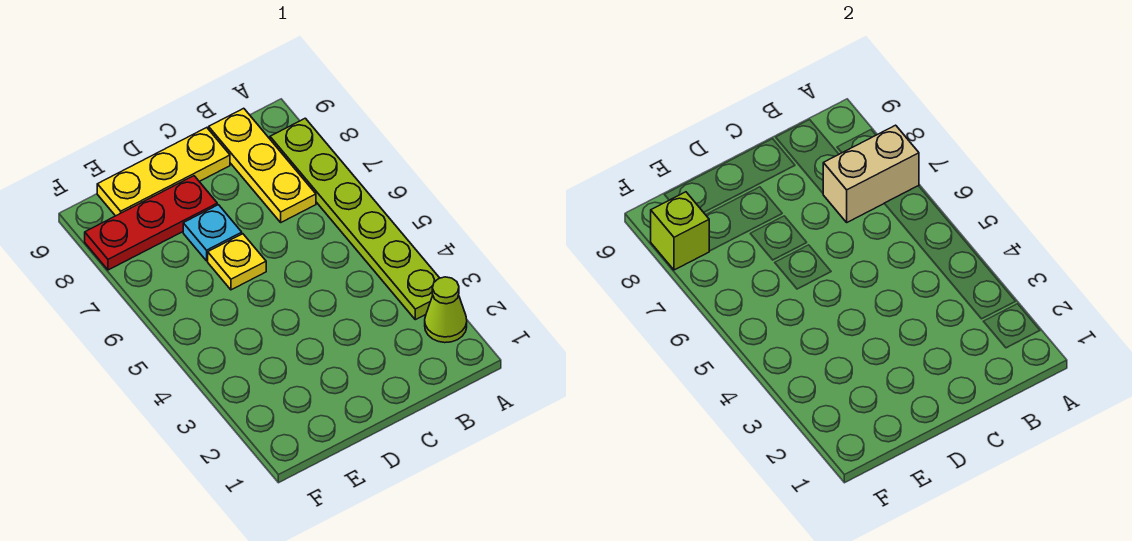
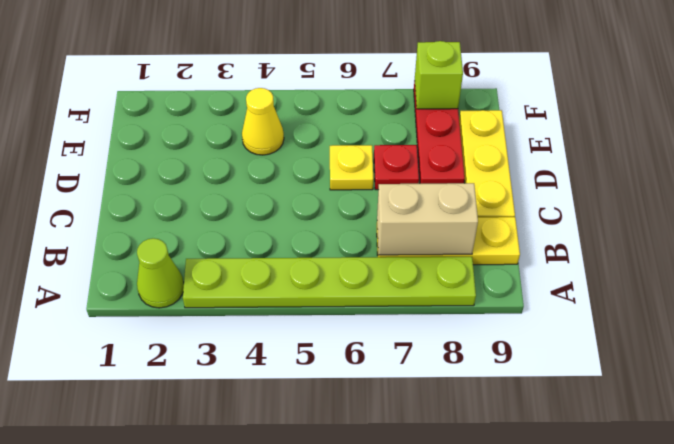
tan brick A7:B7 level 2 -> tan brick B7:B8 level 2
cyan plate D7 level 1 -> red plate D7 level 1
none -> yellow cone E4 level 1

